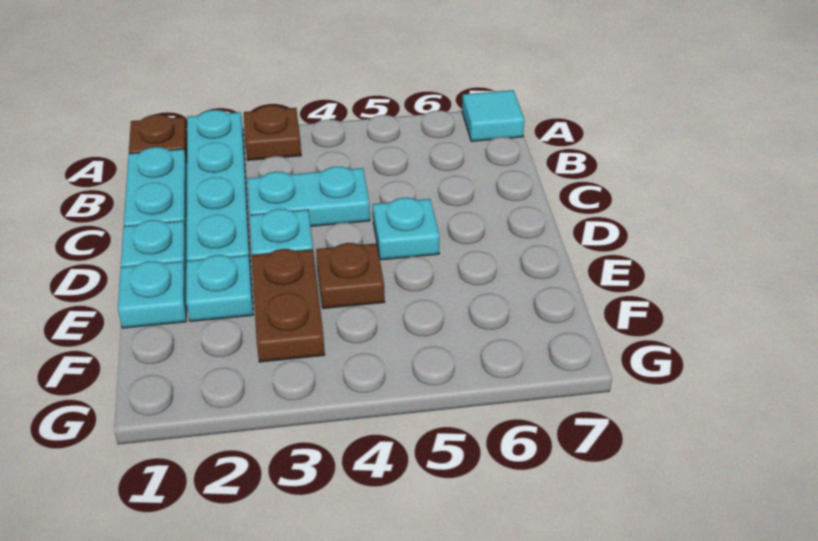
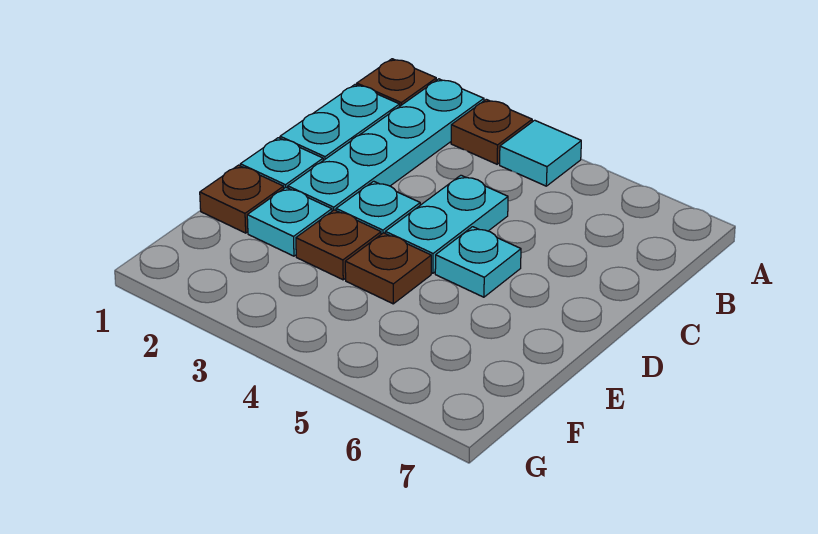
cyan tile A7 level 1 -> cyan tile A4 level 1
cyan plate C3:C4 level 1 -> cyan plate C4:D4 level 1
cyan plate E1 level 1 -> brown plate E1 level 1
brown plate E3:F3 level 1 -> brown plate E3 level 1

